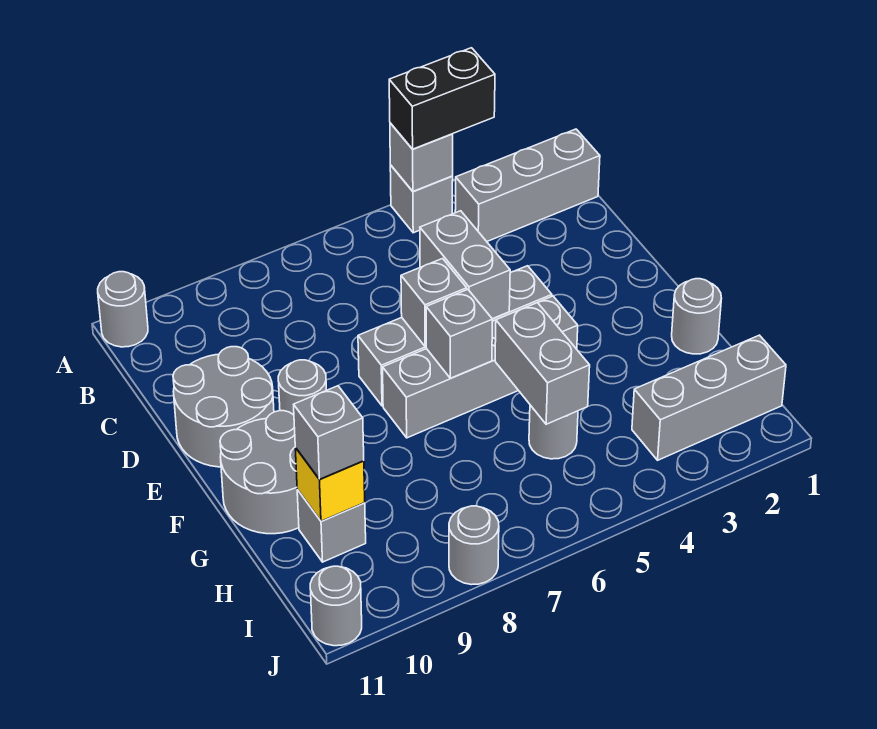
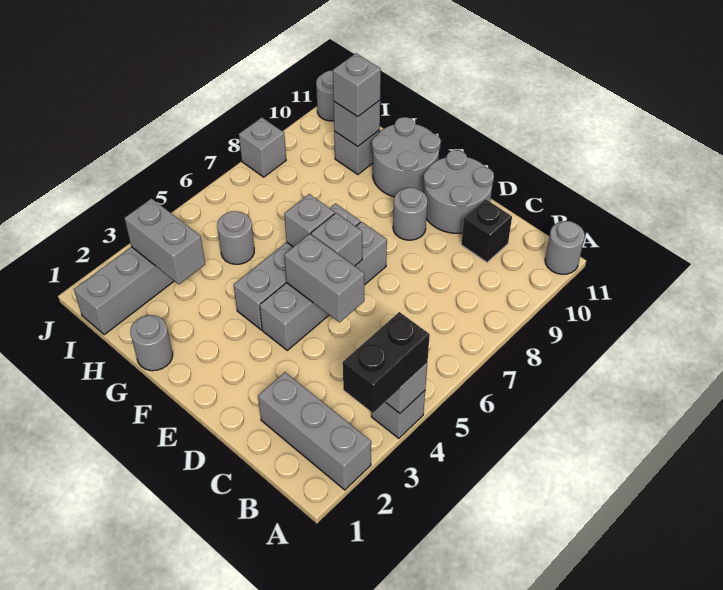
grey brick B1:B3 level 1 -> grey brick A2:C2 level 1
none -> black brick C10 level 1
grey brick G5:H5 level 2 -> grey brick H3:I3 level 2
yellow brick H10 level 2 -> grey brick H10 level 2
grey round brick J8 level 1 -> grey brick J8 level 1

